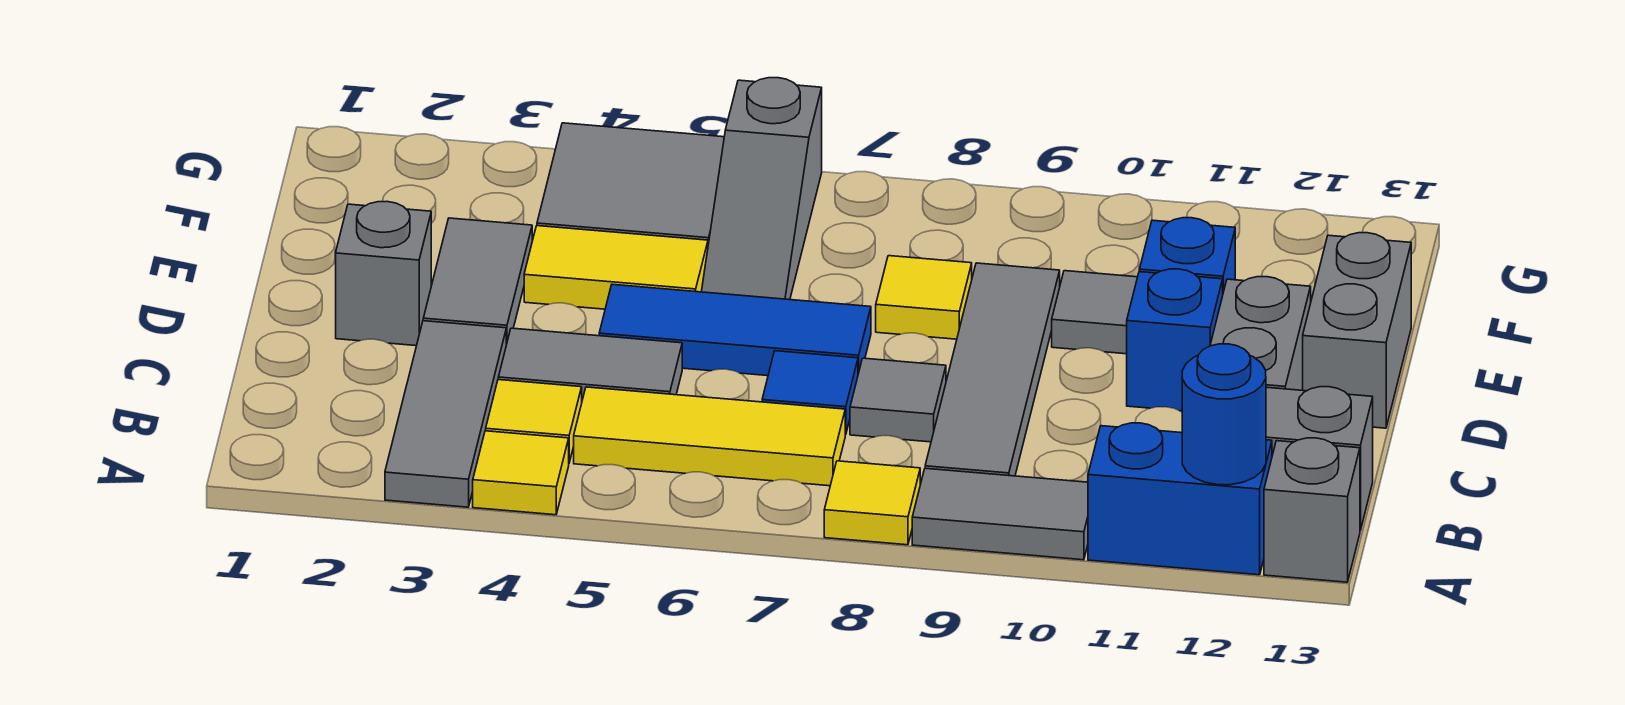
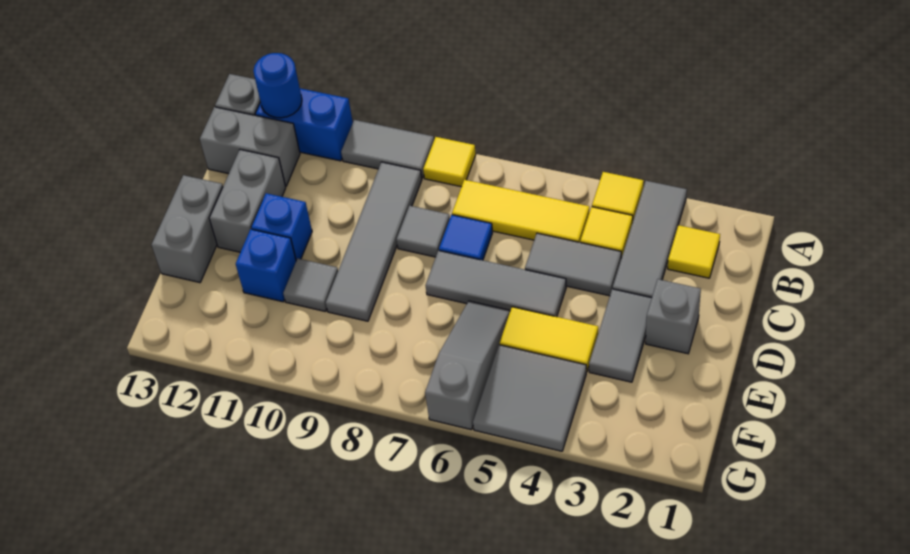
blue tile D5:D7 level 1 -> grey tile D5:D7 level 1
yellow tile E8 level 1 -> yellow tile B2 level 1

